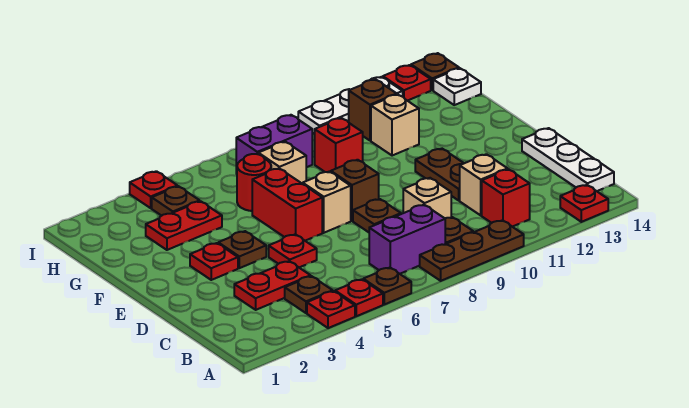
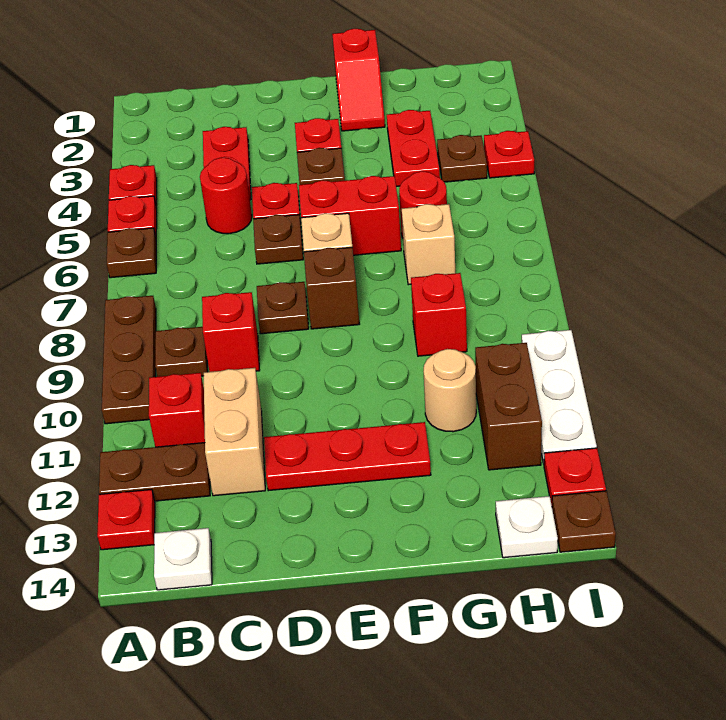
brown plate B4 level 1 -> brown plate D6 level 1
purple brick B7:B8 level 1 -> none
white plate B14:D14 level 1 -> white plate B14 level 1
none -> red round brick C5 level 1
tan brick C9 level 1 -> red brick C9 level 1
tan brick C11 level 1 -> tan brick C11:C12 level 1
brown plate D11:E11 level 1 -> brown plate A12:B12 level 1
none -> red plate D12:F12 level 1
none -> red slope F1:F2 level 1 top 1
tan brick G11 level 1 -> tan round brick G11 level 1
purple brick H7:H8 level 1 -> none
brown brick H11 level 1 -> brown brick H11:H12 level 1

